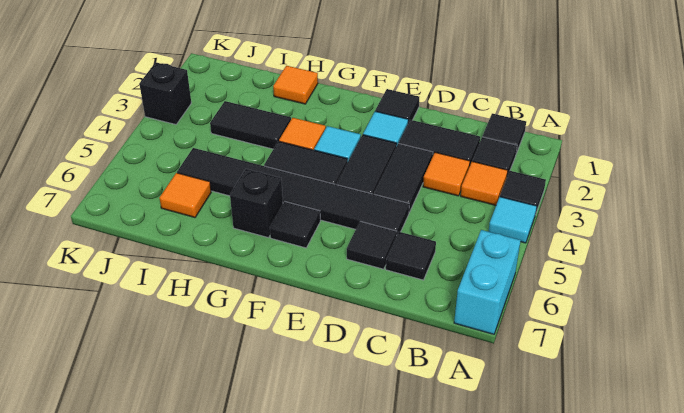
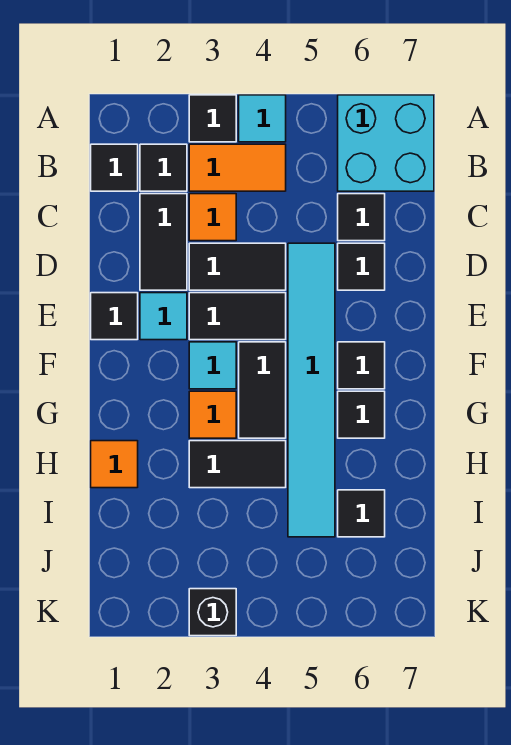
cyan brick A6:A7 level 1 -> cyan brick A6:B7 level 1
orange tile B3 level 1 -> orange tile B3:B4 level 1
black tile D5:I5 level 1 -> cyan tile D5:I5 level 1
black brick G6 level 1 -> black tile G6 level 1
black tile H3:I3 level 1 -> black tile H3:H4 level 1
orange tile I6 level 1 -> black tile I6 level 1

